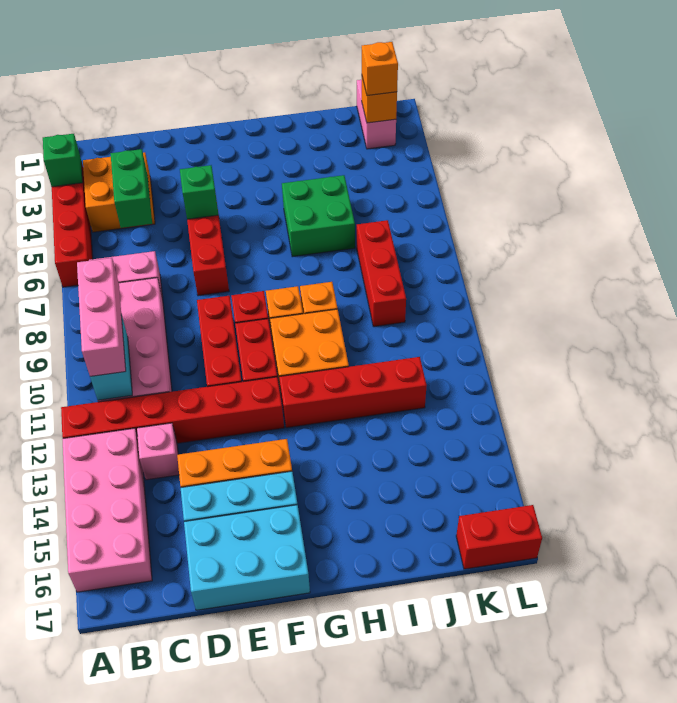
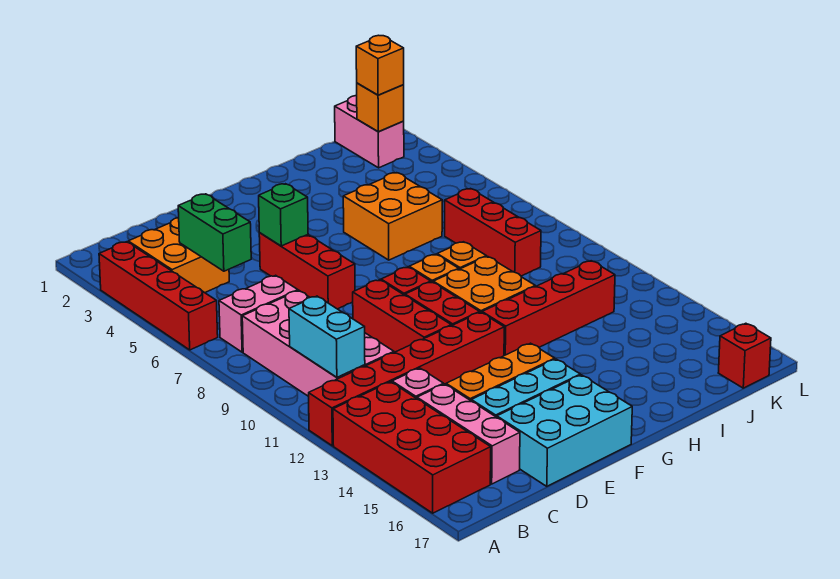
green brick A3 level 2 -> none
pink brick A13:B16 level 1 -> red brick A13:B16 level 1
pink brick B9:B11 level 3 -> pink brick C14:C16 level 1
green brick H5:I6 level 1 -> orange brick H5:I6 level 1
red brick K17:L17 level 1 -> red brick K17 level 1

